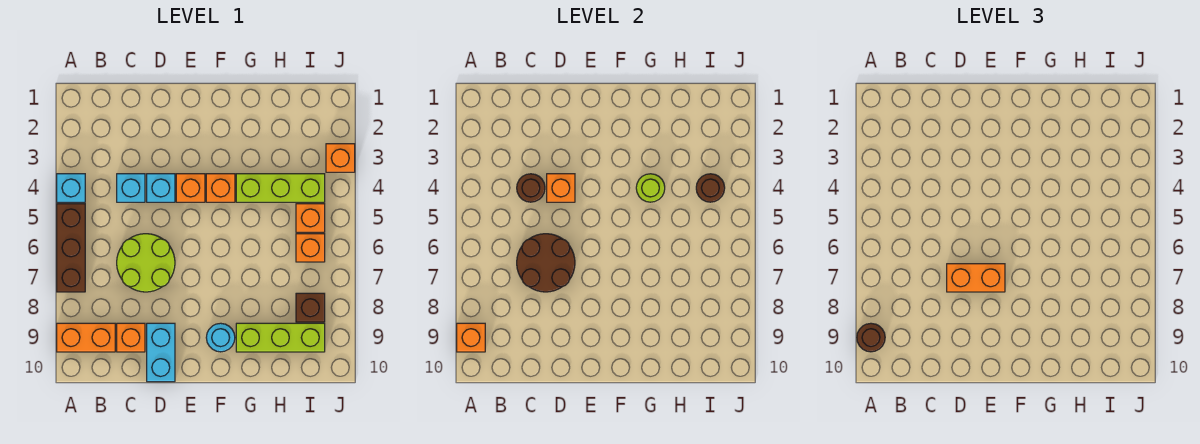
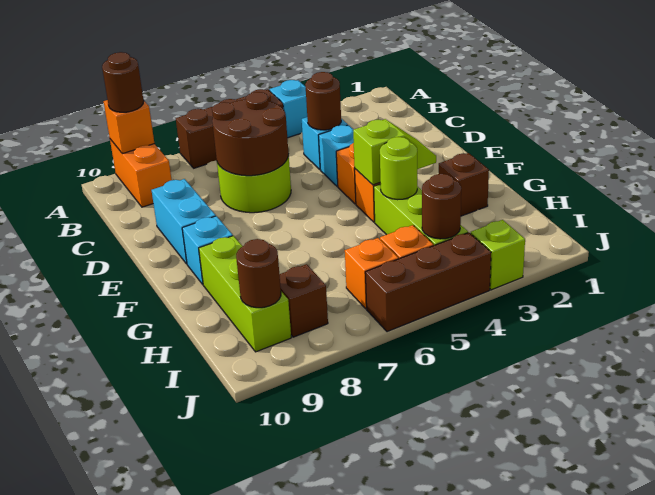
orange brick C9 level 1 -> none
orange brick D4 level 2 -> none
orange brick D7:E7 level 3 -> none
cyan brick D9:D10 level 1 -> cyan brick D9:E9 level 1
none -> lime slope F3:F4 level 2 top 4
cyan round brick F9 level 1 -> cyan brick F9 level 1
none -> brown brick G2 level 1
none -> brown round brick I9 level 2
orange brick J3 level 1 -> lime brick J3 level 1
none -> brown brick J4:J6 level 1

